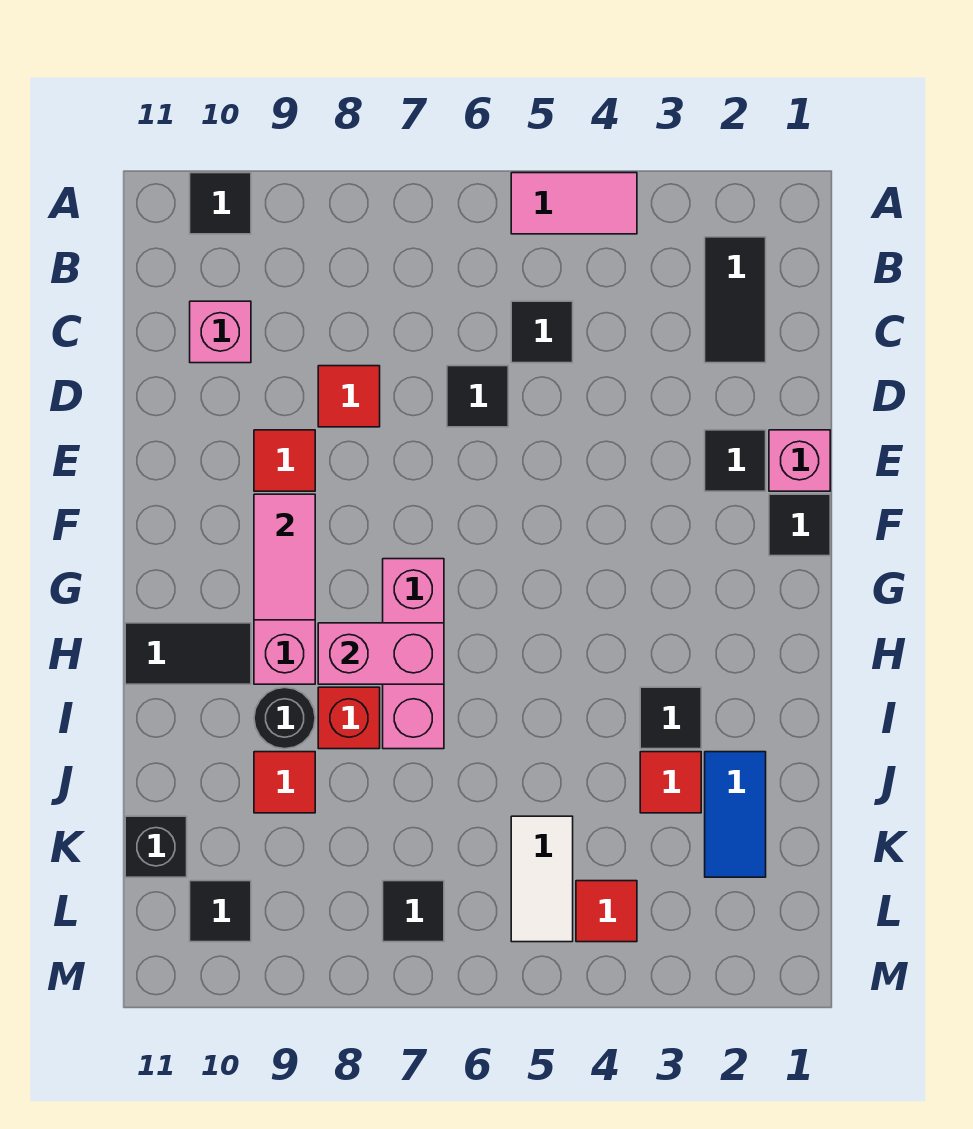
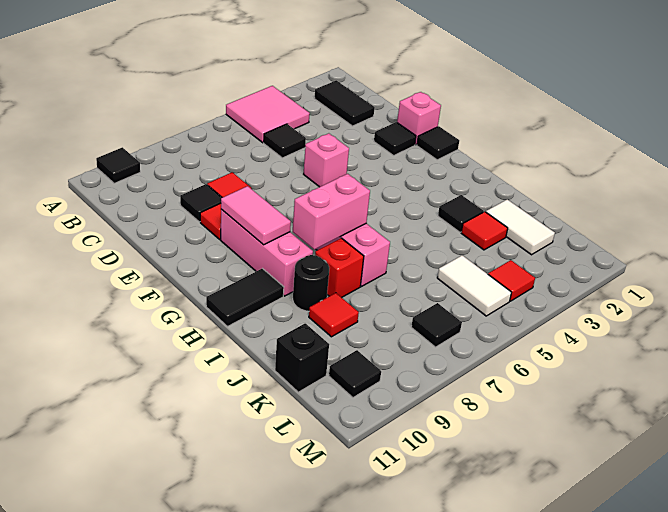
pink tile A4:A5 level 1 -> pink tile A4:B5 level 1
pink brick C10 level 1 -> pink brick E5 level 1
black tile D6 level 1 -> black tile D9 level 1
blue tile J2:K2 level 1 -> white tile J2:K2 level 1

